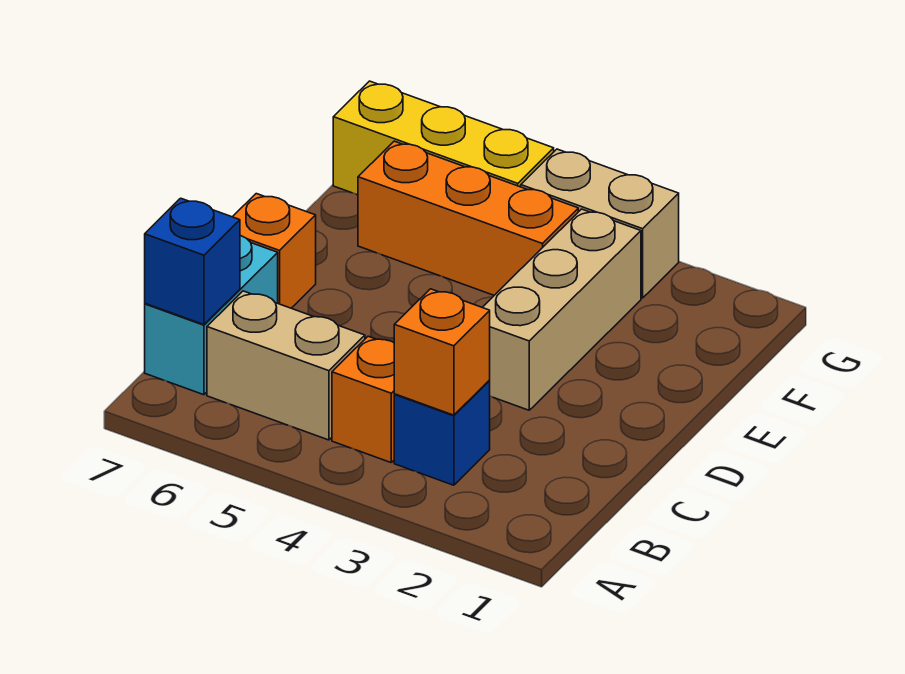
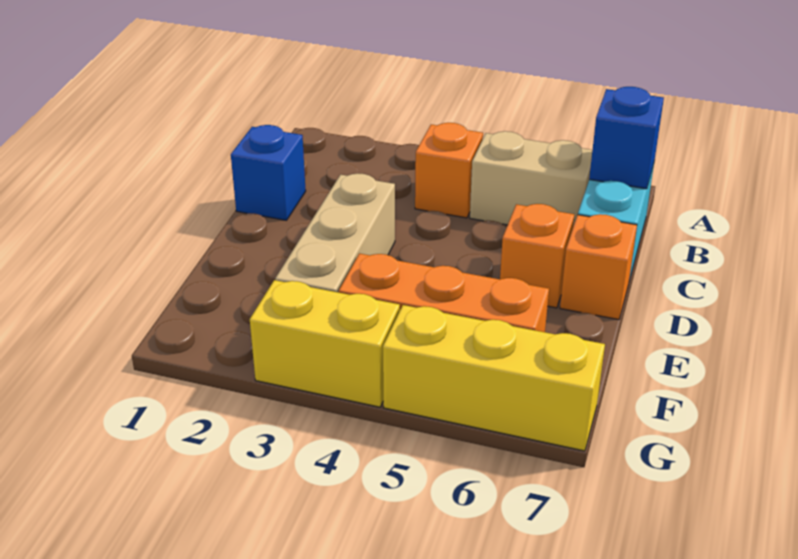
blue brick B3 level 1 -> blue brick C1 level 1
orange brick B3 level 2 -> orange brick D6 level 1
tan brick G3:G4 level 1 -> yellow brick G3:G4 level 1

